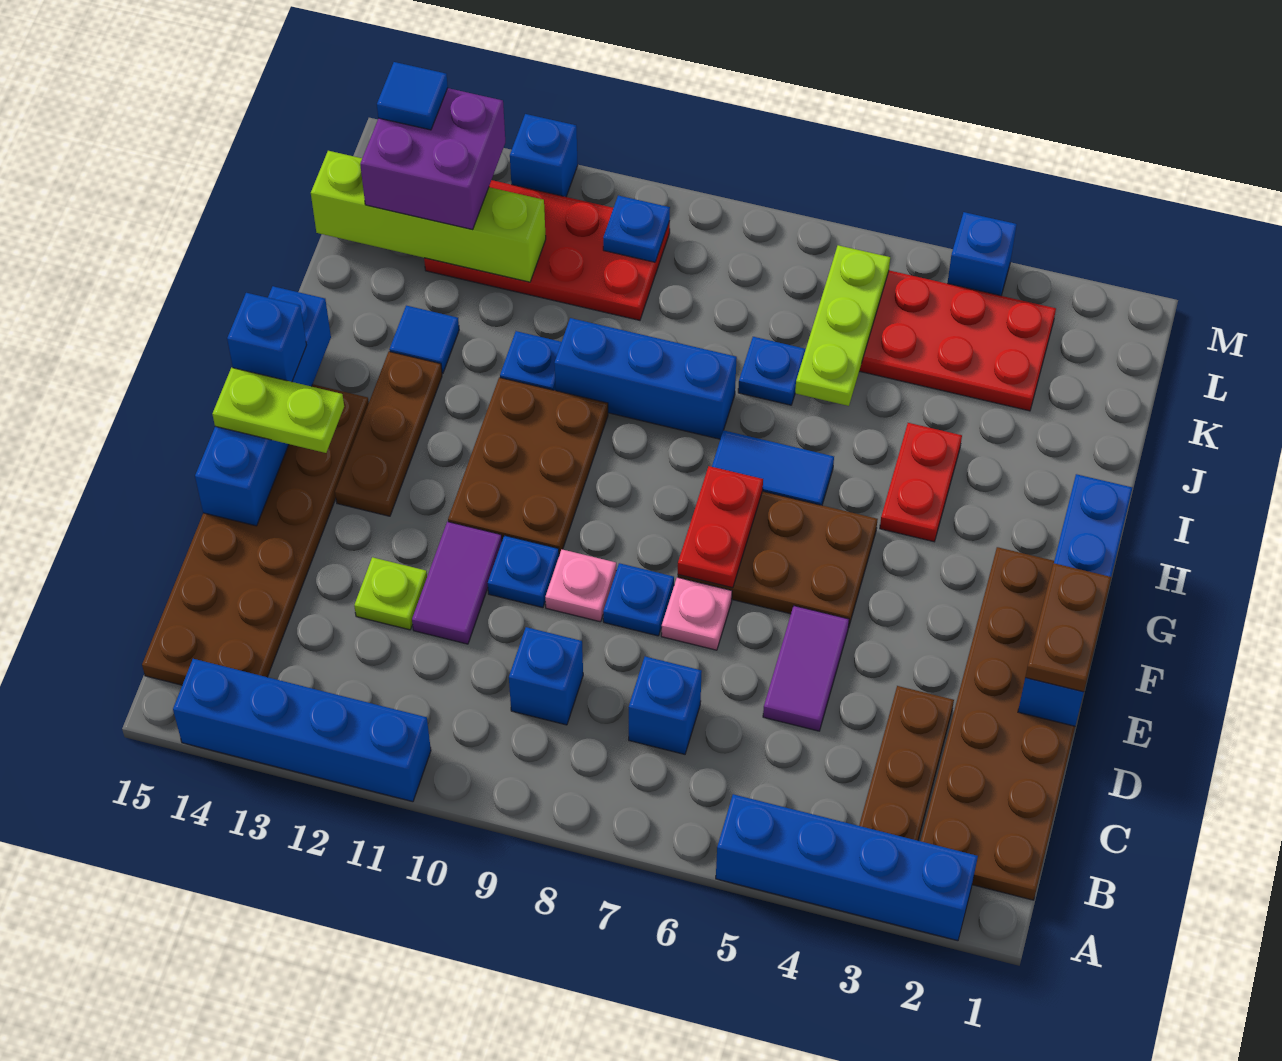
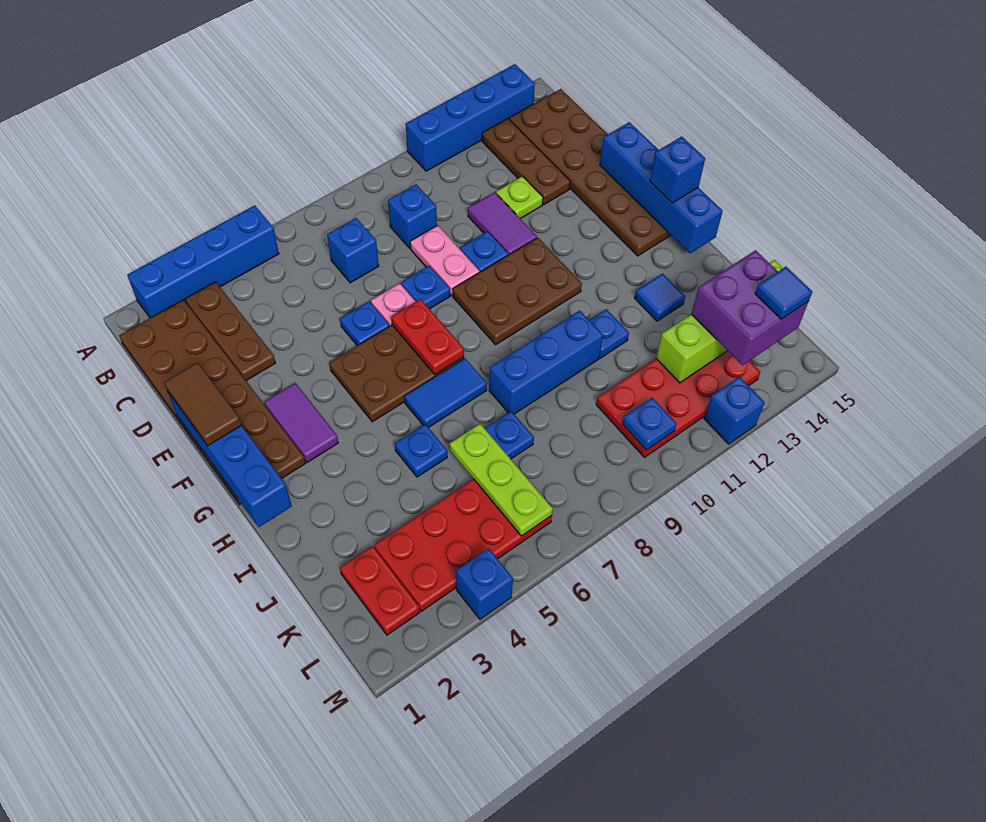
purple tile D5:E5 level 1 -> purple tile F3:G3 level 1
brown plate E1:F1 level 3 -> brown tile E1:F1 level 3
none -> blue plate E6 level 1
pink plate E9 level 1 -> pink plate D9:E9 level 1
brown plate F10:H11 level 1 -> brown plate F9:G11 level 1
brown plate F13:H13 level 1 -> brown plate B13:D13 level 1
lime plate F14:F15 level 3 -> none
red plate H4:I4 level 1 -> red plate K2:L2 level 1
none -> blue plate I5 level 1

